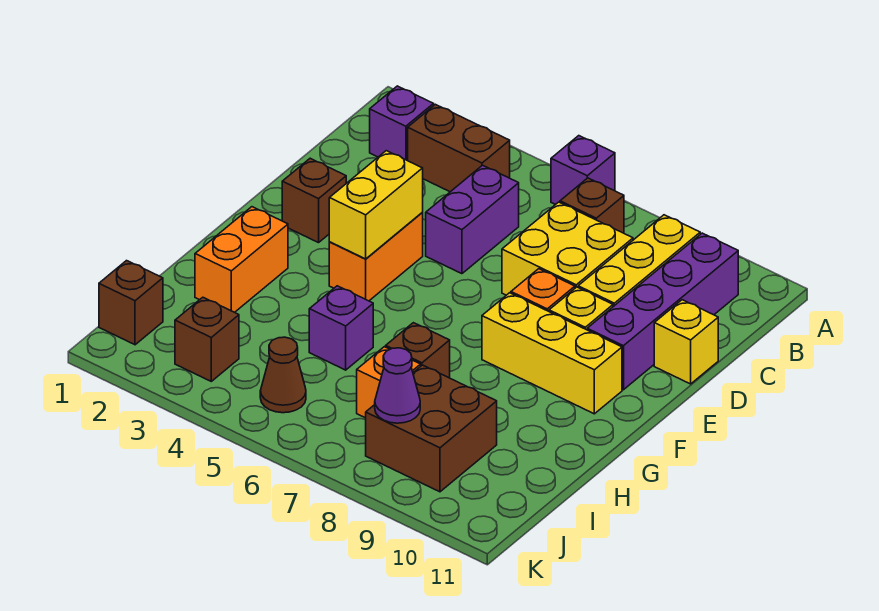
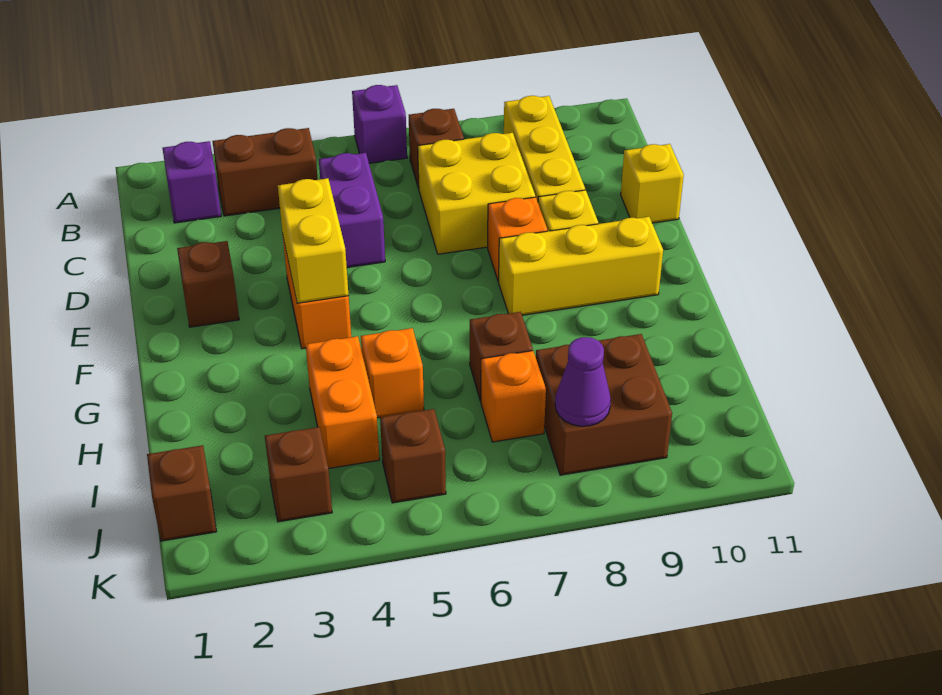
purple brick B10:E10 level 1 -> none
orange brick G2:H2 level 1 -> orange brick H4:I4 level 1
purple brick H5 level 1 -> orange brick H5 level 1
brown cone J5 level 1 -> brown brick J5 level 1

